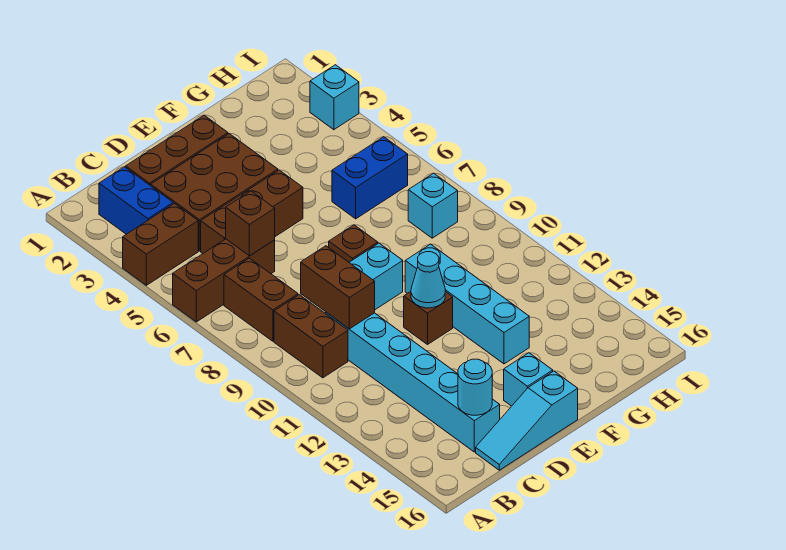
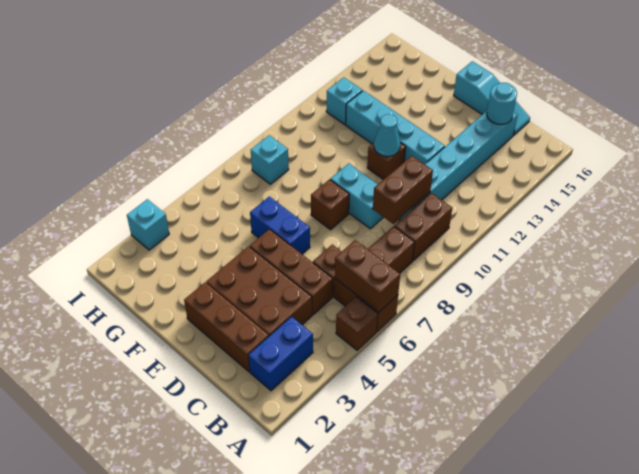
brown brick A4:B4 level 1 -> brown brick A6:B6 level 2
brown brick C6 level 2 -> brown brick A5 level 1
cyan brick E15 level 1 -> cyan brick H12 level 1
cyan brick F10:F13 level 1 -> cyan brick D12:G12 level 1
blue brick G6:H6 level 1 -> blue brick E6:F6 level 1

